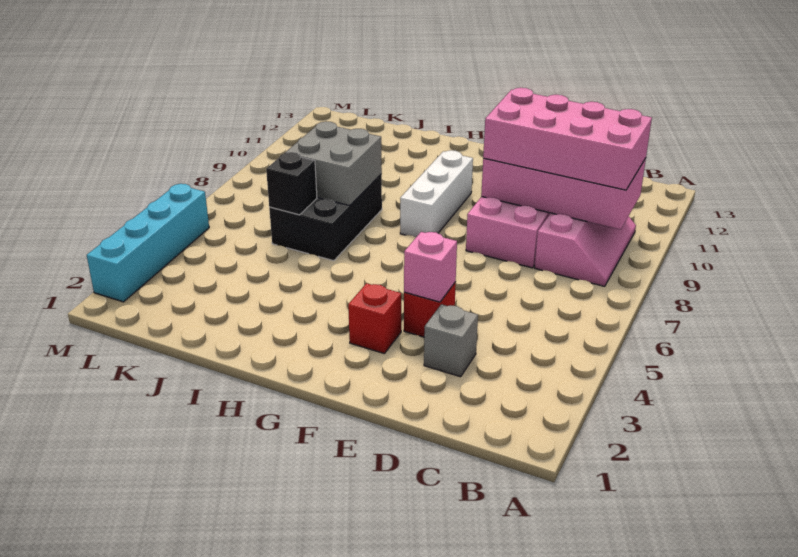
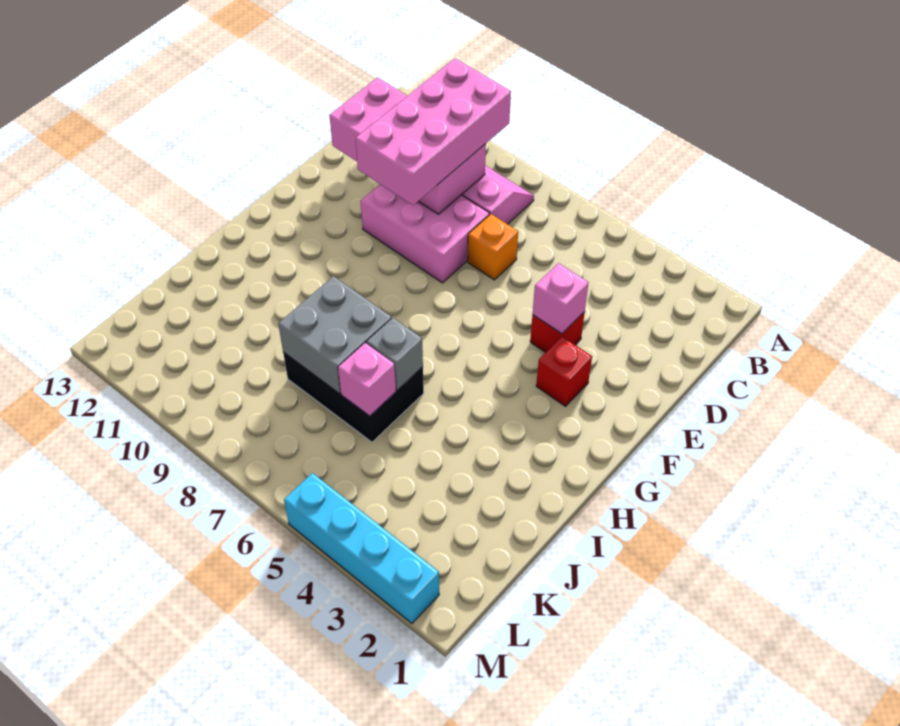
pink brick B9:E10 level 2 -> pink brick C9:D12 level 2
grey brick D3 level 1 -> grey brick I6 level 2
none -> orange brick D7 level 1
white brick G8:G10 level 1 -> none
black brick J6 level 2 -> pink brick J6 level 2

